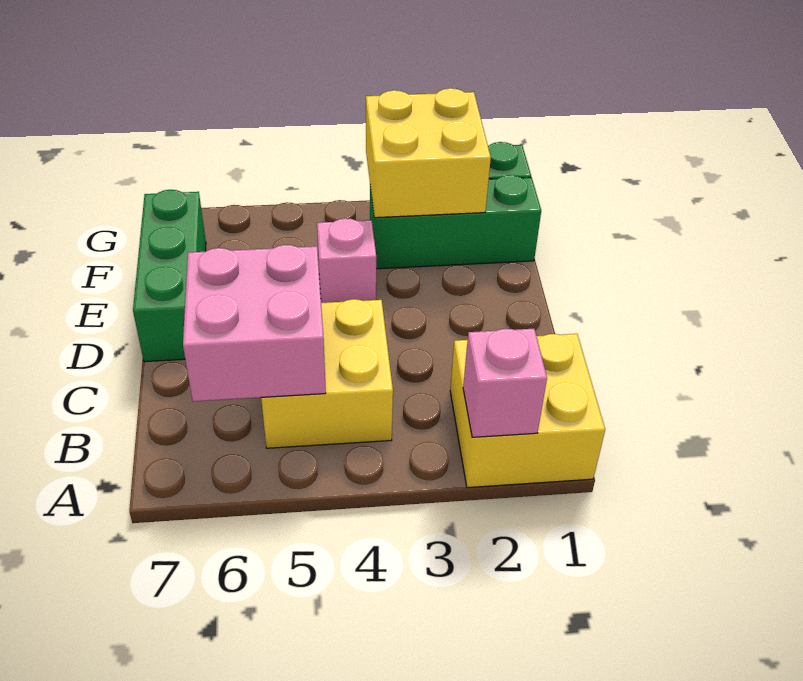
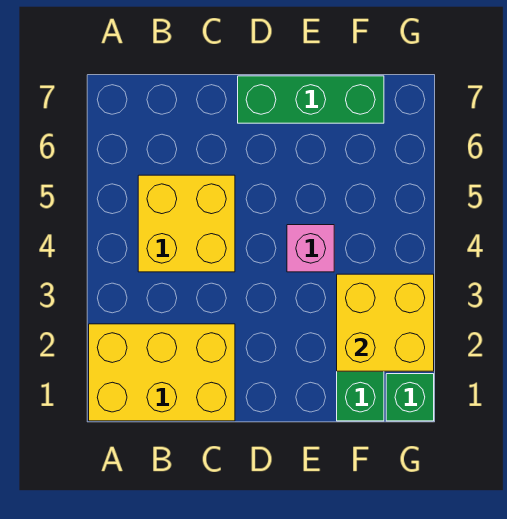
yellow brick A1:B2 level 1 -> yellow brick A1:C2 level 1
pink brick A2 level 2 -> none
pink brick B5:C6 level 2 -> none

